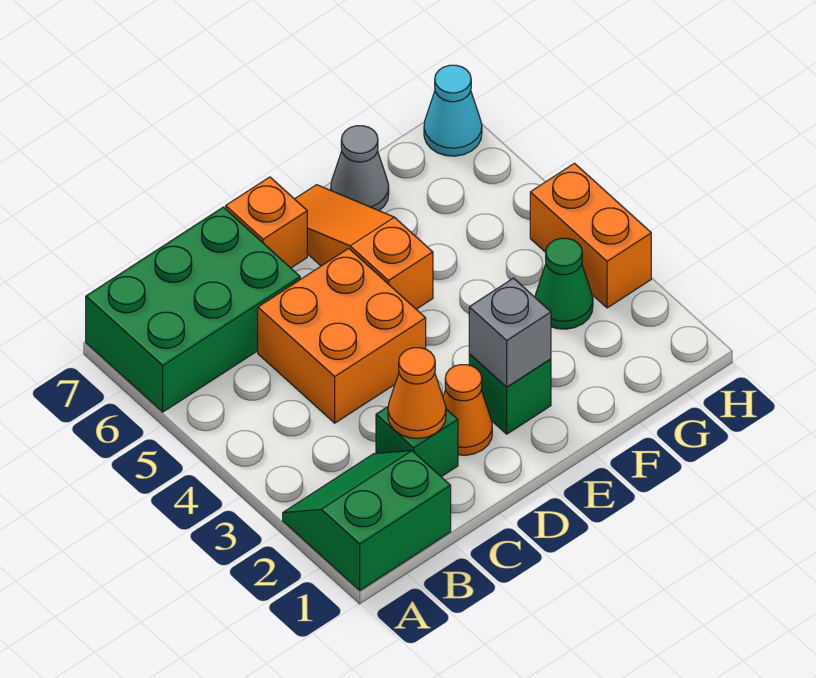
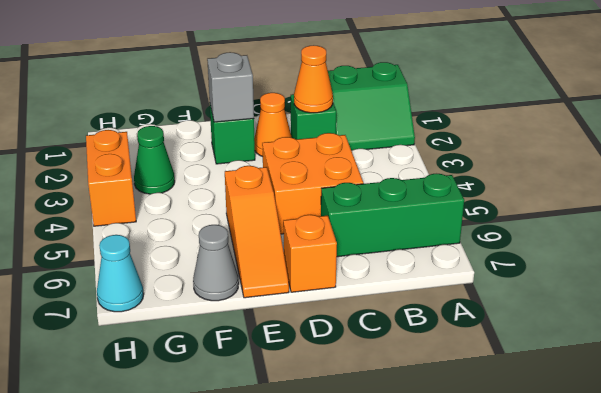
green brick A6:C7 level 1 -> green brick A6:C6 level 1

